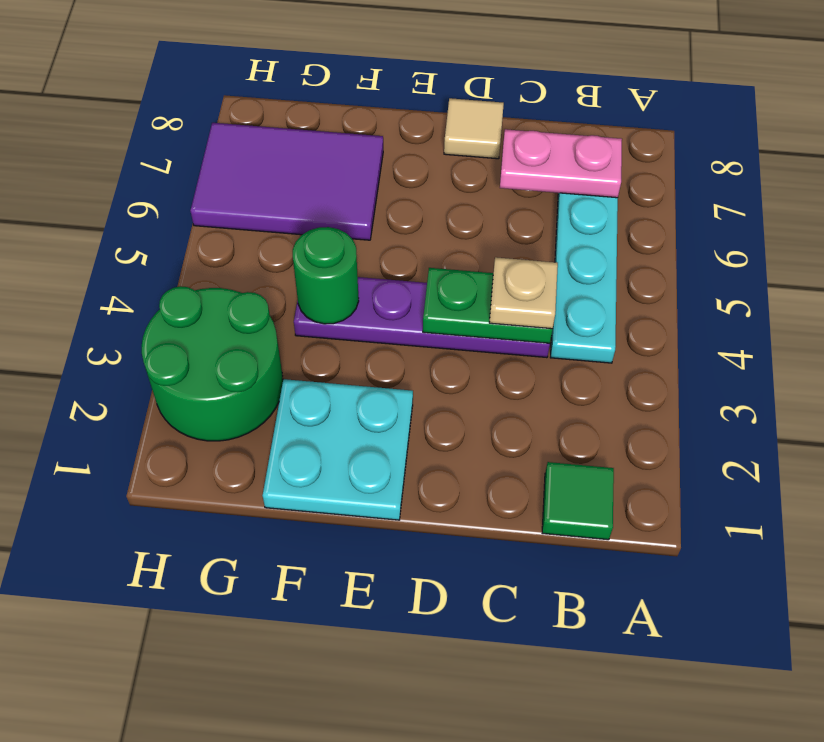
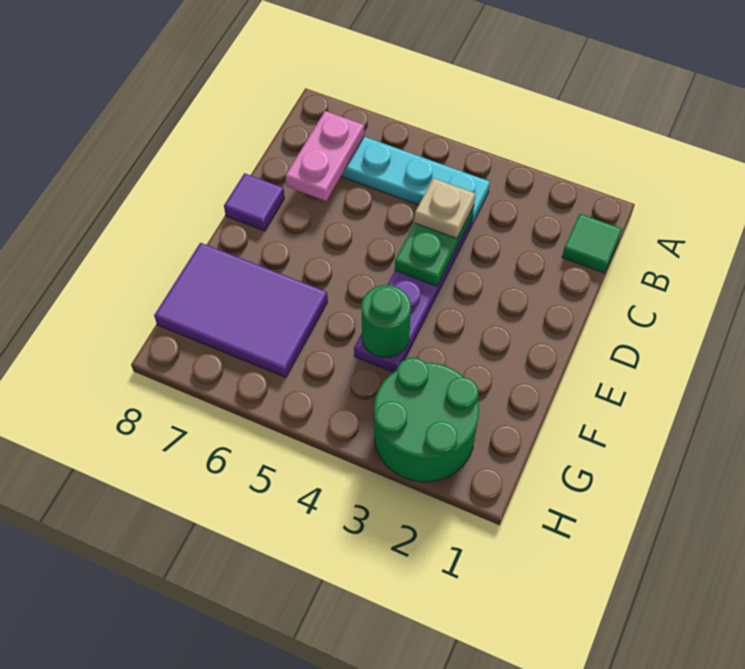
tan tile D8 level 1 -> purple tile D8 level 1
cyan plate E1:F2 level 1 -> none
purple tile F6:H7 level 1 -> purple tile F6:G8 level 1

